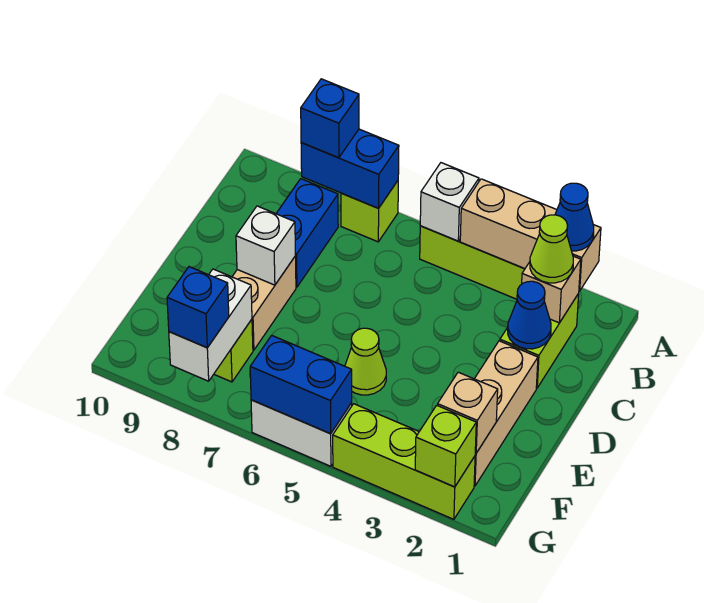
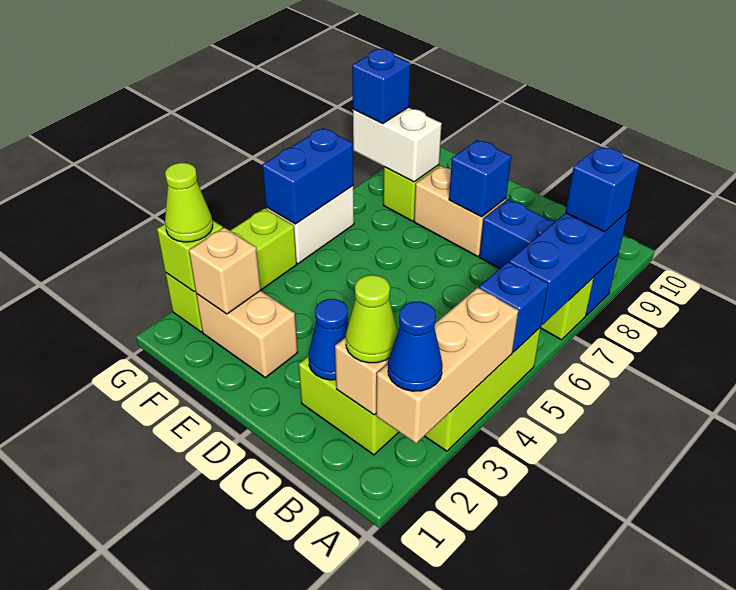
white brick A5 level 2 -> blue brick A5 level 2
blue brick A7:A8 level 2 -> blue brick A6:A8 level 2
blue brick B8:C8 level 1 -> blue brick A8:C8 level 1
tan brick D2:F2 level 1 -> tan brick E2:F2 level 1
white brick D8 level 2 -> blue brick D8 level 2
lime cone E5 level 1 -> lime cone G2 level 3

